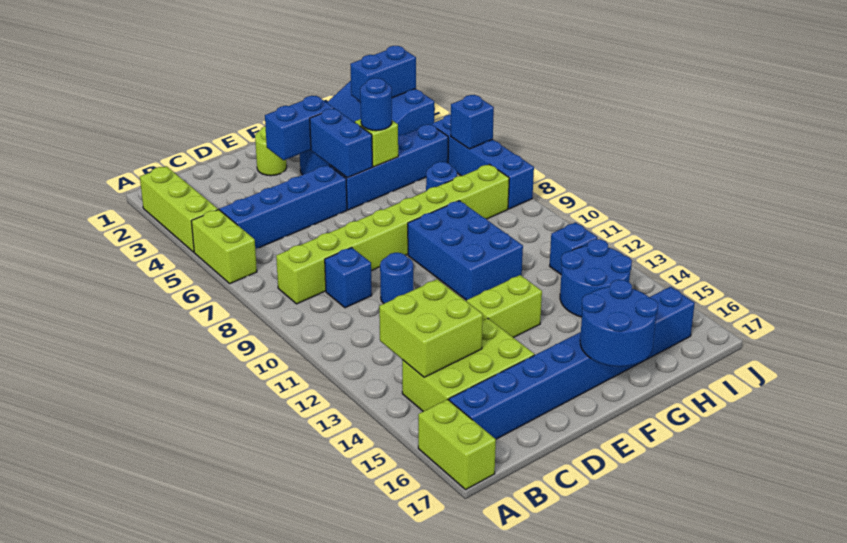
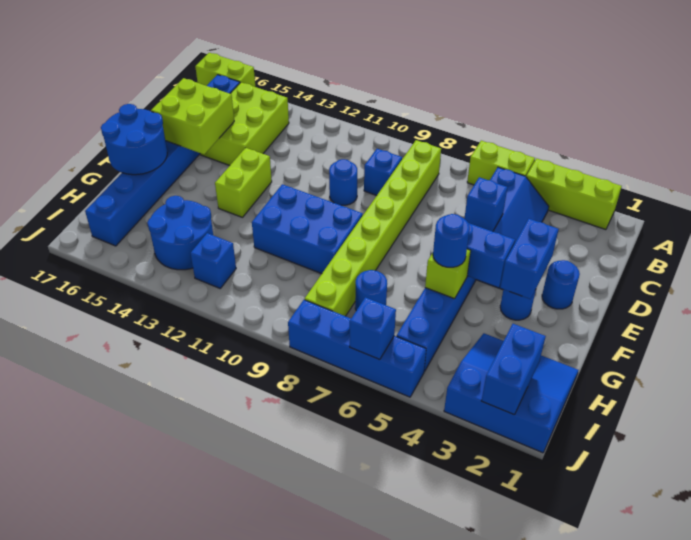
lime brick B13:C14 level 2 -> lime brick D15:E16 level 2
none -> blue brick D5 level 2
lime round brick E2 level 1 -> blue round brick E2 level 1

